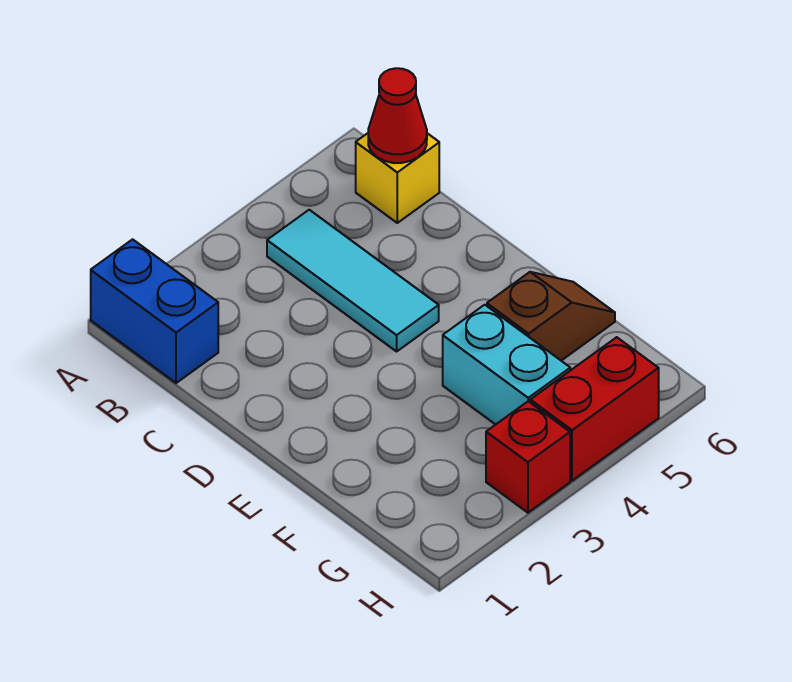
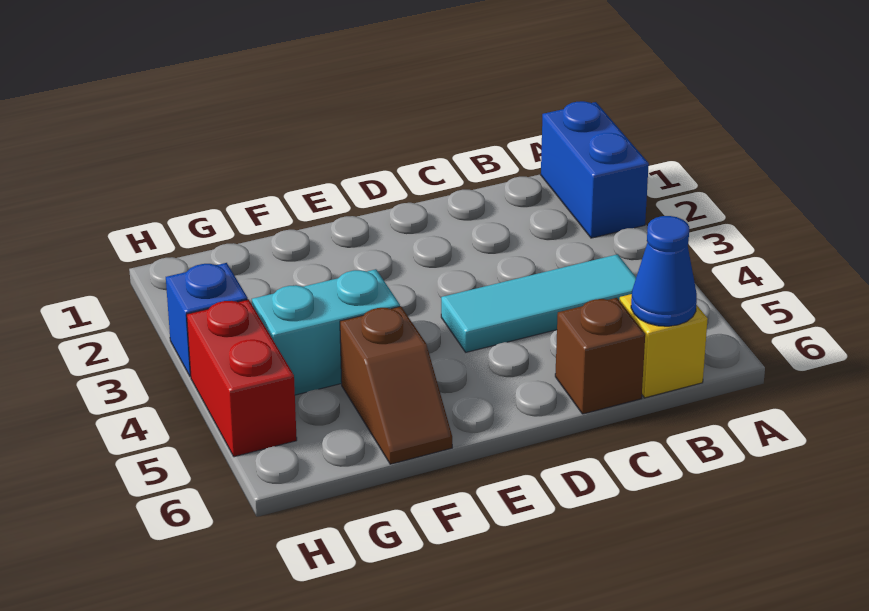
blue brick A1:B1 level 1 -> blue brick A1:A2 level 1
red cone B6 level 2 -> blue cone B6 level 2
none -> brown brick C6 level 1
red brick H3 level 1 -> blue brick H3 level 1

